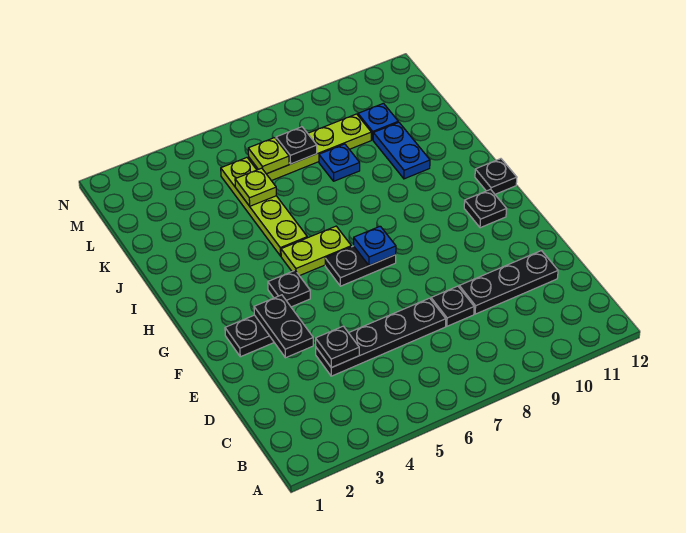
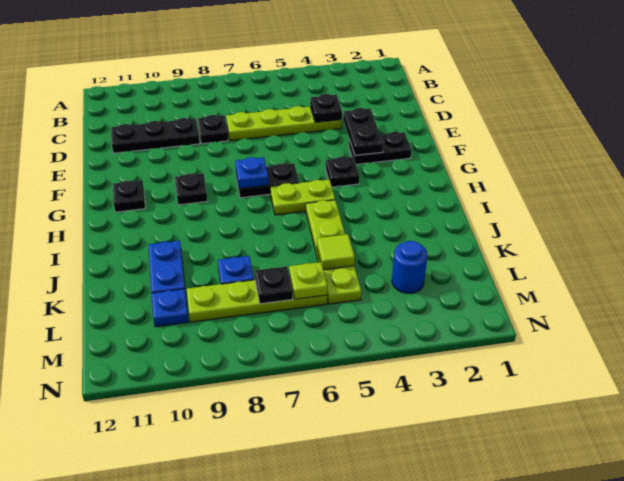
black plate D4:D7 level 1 -> lime plate D4:D7 level 1
black plate H12 level 1 -> black plate G9 level 1
lime plate K5 level 2 -> lime tile K5 level 2
none -> blue round brick L3 level 1

